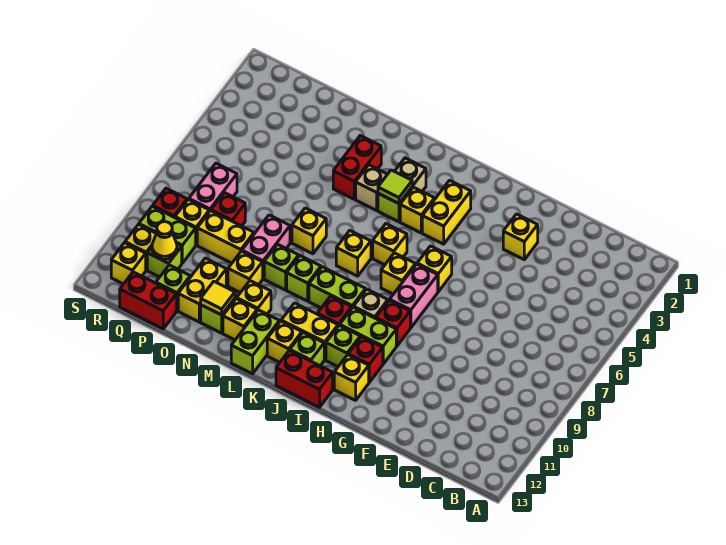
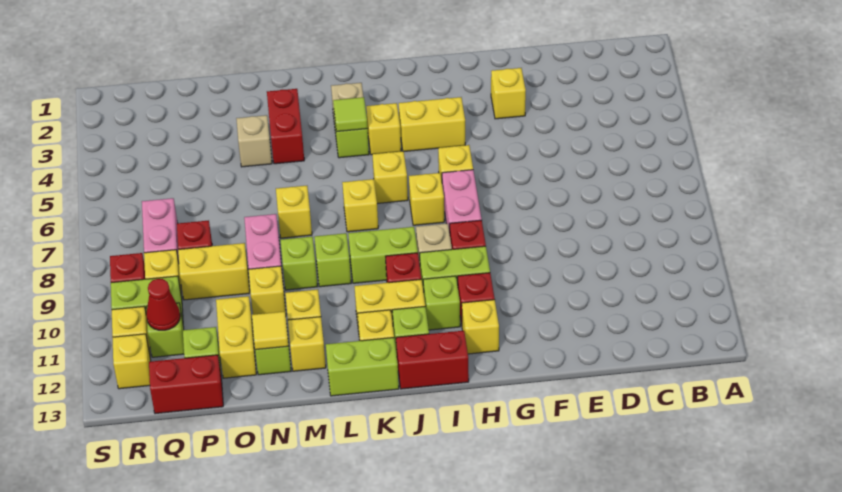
yellow brick I3:I4 level 1 -> yellow brick H4:I4 level 1
tan brick L4 level 1 -> tan brick N4 level 1
lime brick L12:L13 level 1 -> lime brick K13:L13 level 1
yellow cone Q11 level 2 -> red cone Q11 level 2

